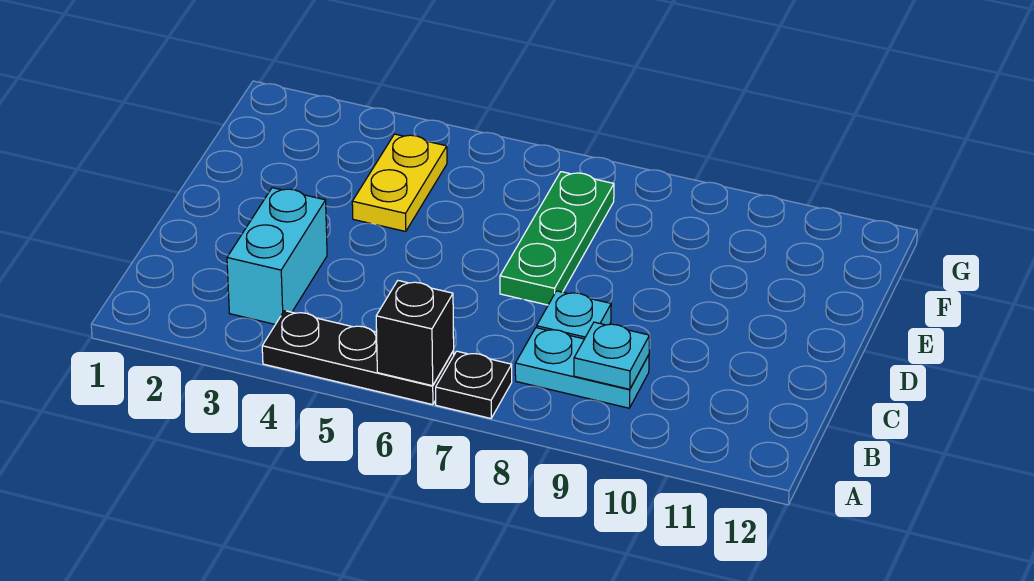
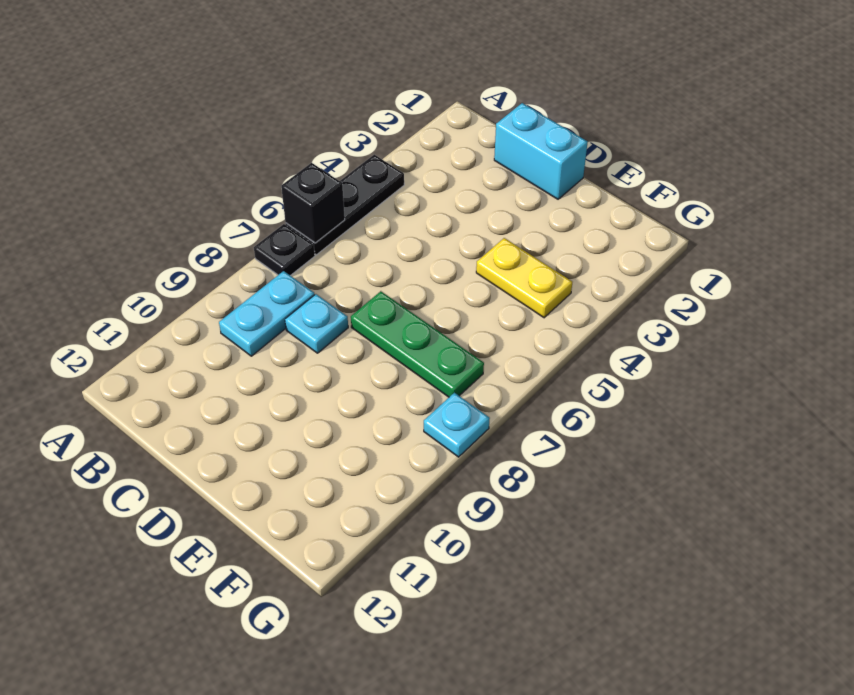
cyan brick B3:C3 level 1 -> cyan brick C1:D1 level 1
cyan plate B9 level 2 -> cyan plate G8 level 1

